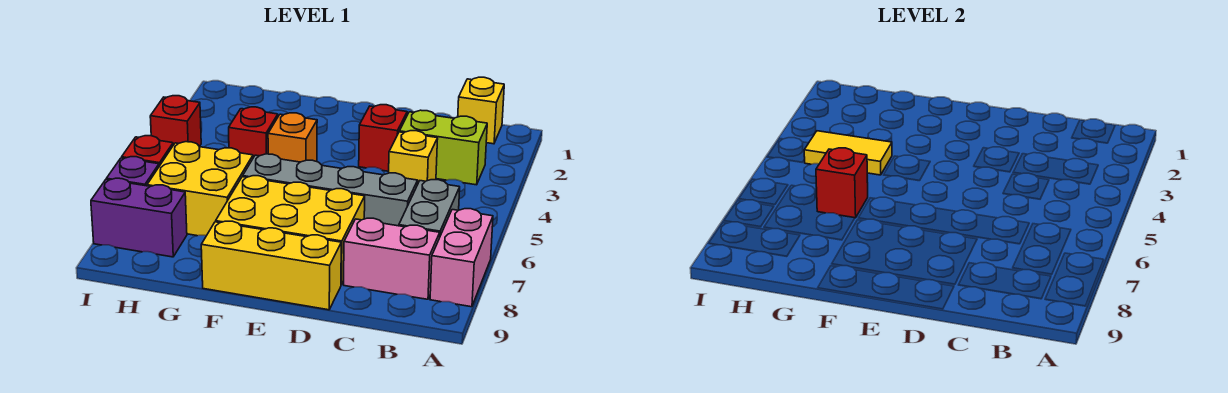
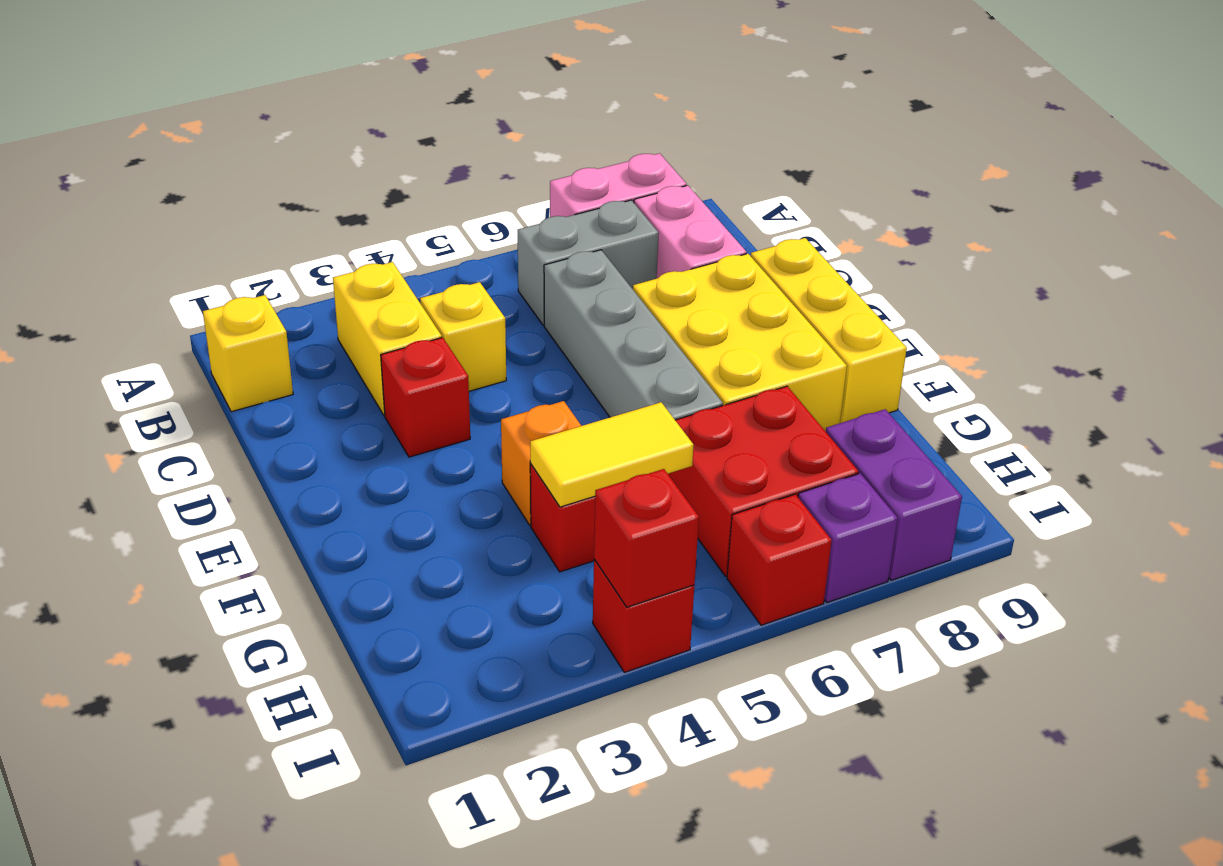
lime brick B3:C3 level 1 -> yellow brick B3:C3 level 1
yellow tile G4:H4 level 2 -> yellow tile G4:G5 level 2
yellow brick G6:H7 level 1 -> red brick G6:H7 level 1
red brick G6 level 2 -> red brick I4 level 2

